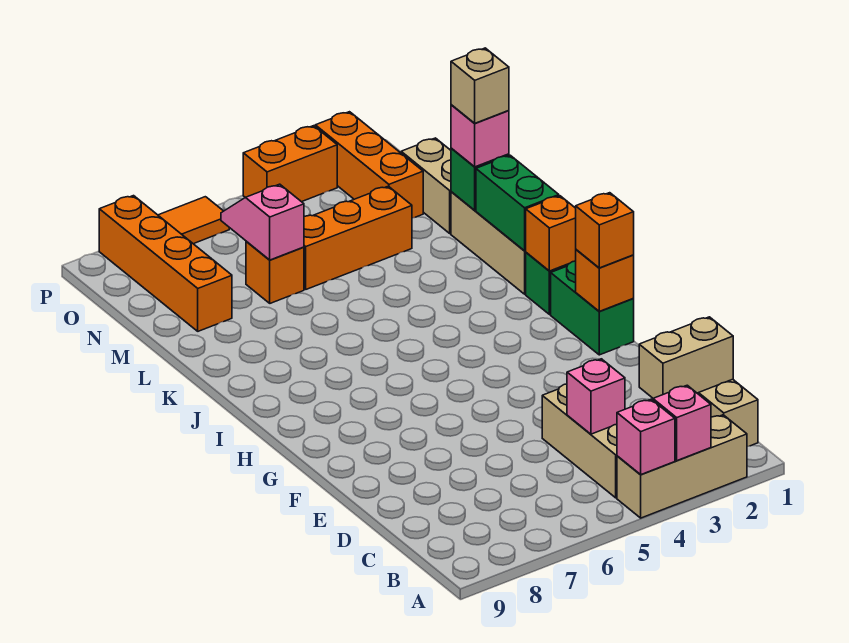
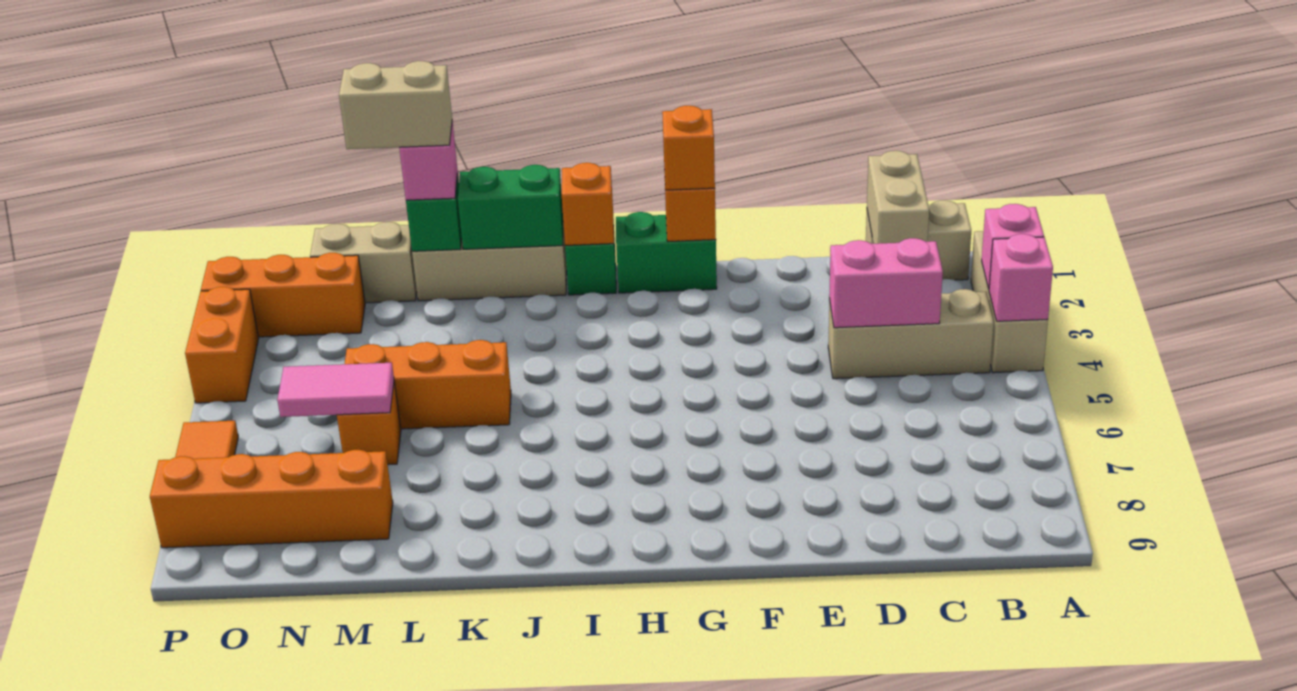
pink brick C4 level 2 -> pink brick C4:D4 level 2
tan brick L1 level 4 -> tan brick L1:M1 level 4
orange brick M3:M5 level 1 -> orange brick K5:M5 level 1
pink slope M6:N6 level 2 top M -> pink tile M6:N6 level 2

